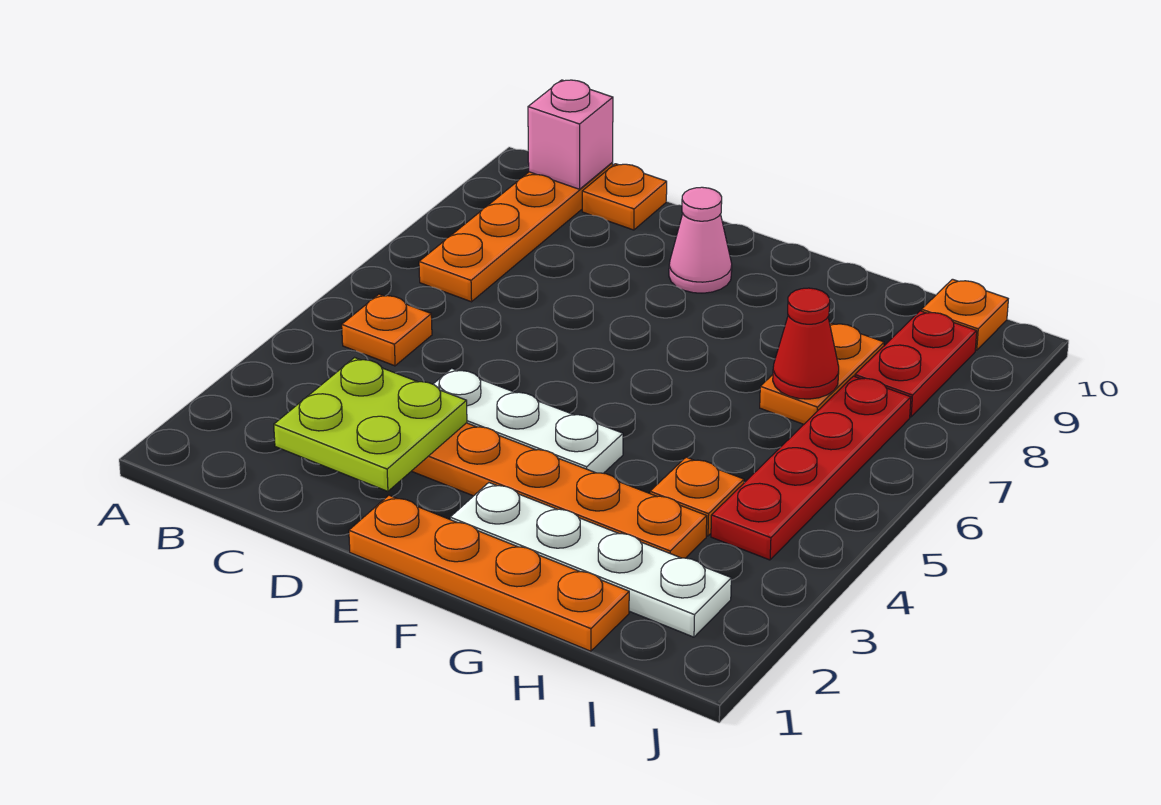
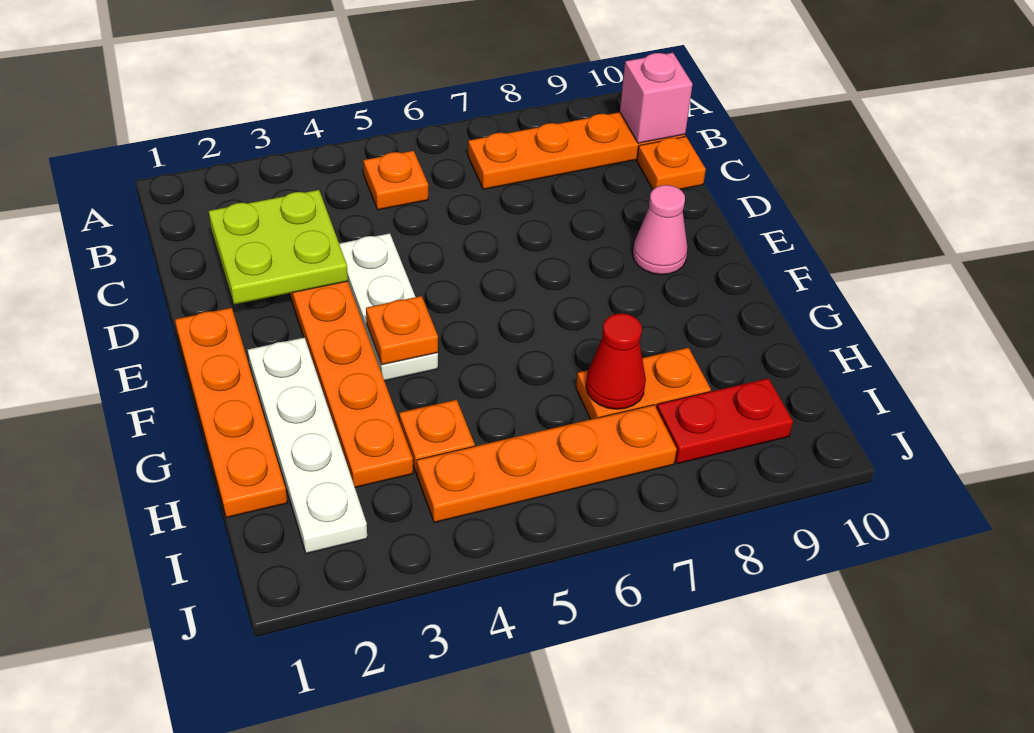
red plate I4:I7 level 1 -> orange plate I4:I7 level 1
orange plate I10 level 1 -> orange plate F4 level 2

